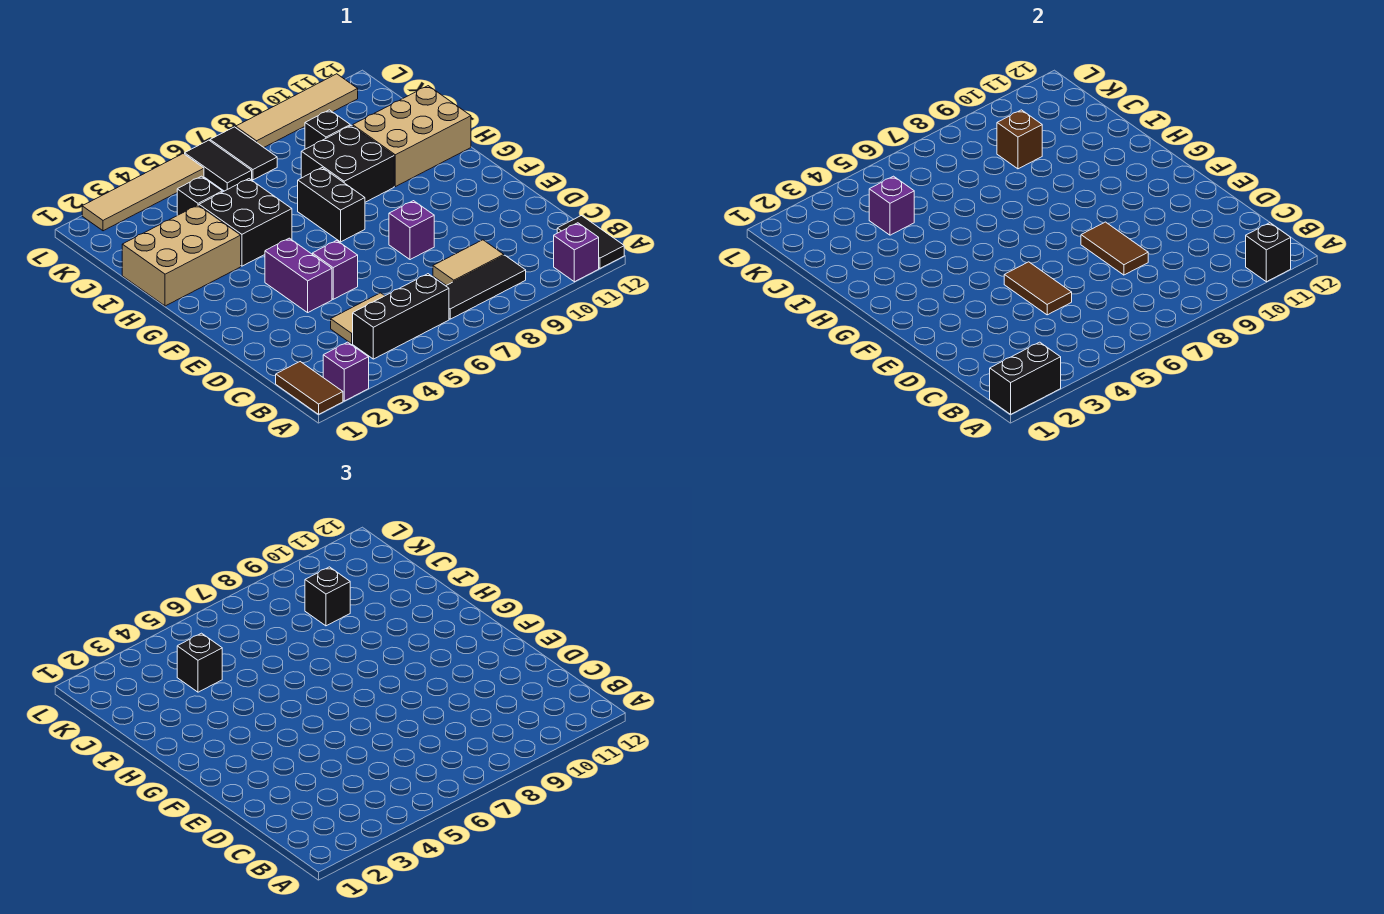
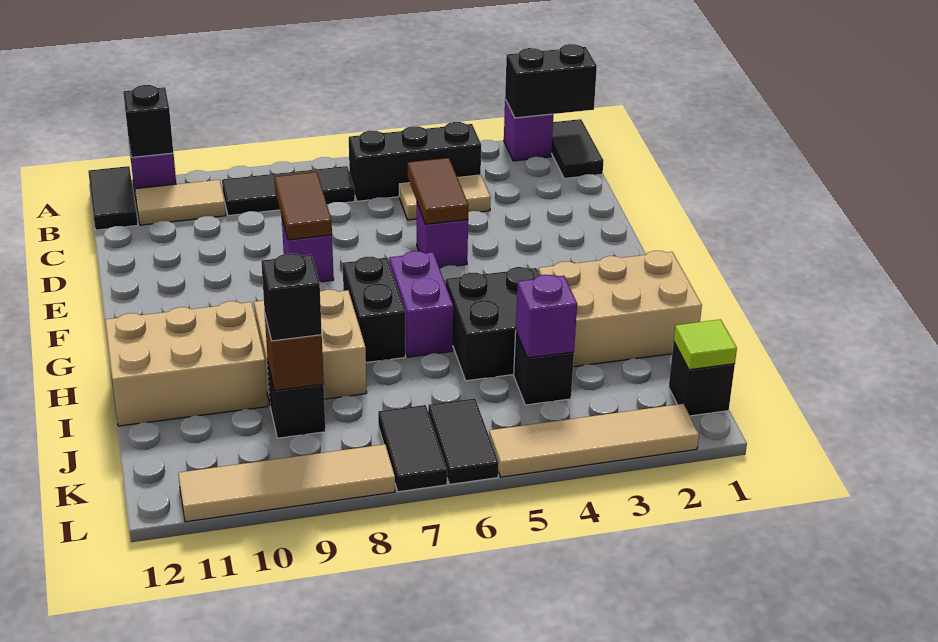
brown tile A1:B1 level 1 -> black tile A1:B1 level 1
tan tile C8:C9 level 1 -> tan tile B10:B11 level 1
purple brick E4:F4 level 1 -> purple brick G6:H6 level 1
black brick H8:I9 level 1 -> tan brick H8:I9 level 1
black brick J4 level 3 -> black brick K1 level 1
none -> lime tile K1 level 2

